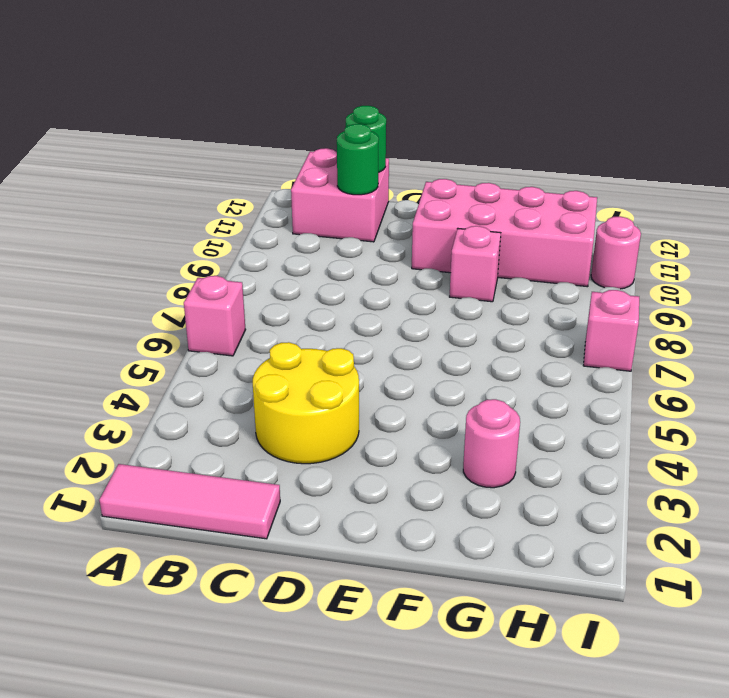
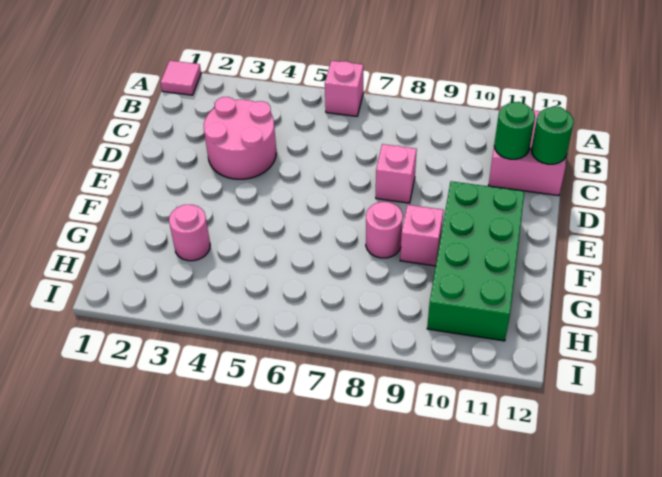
pink tile A1:C1 level 1 -> pink tile A1 level 1
yellow round brick C3:D4 level 1 -> pink round brick C3:D4 level 1
pink brick E10:H11 level 1 -> green brick E10:H11 level 1
pink brick I7 level 1 -> pink brick D8 level 1
pink round brick I10 level 1 -> pink round brick F8 level 1

